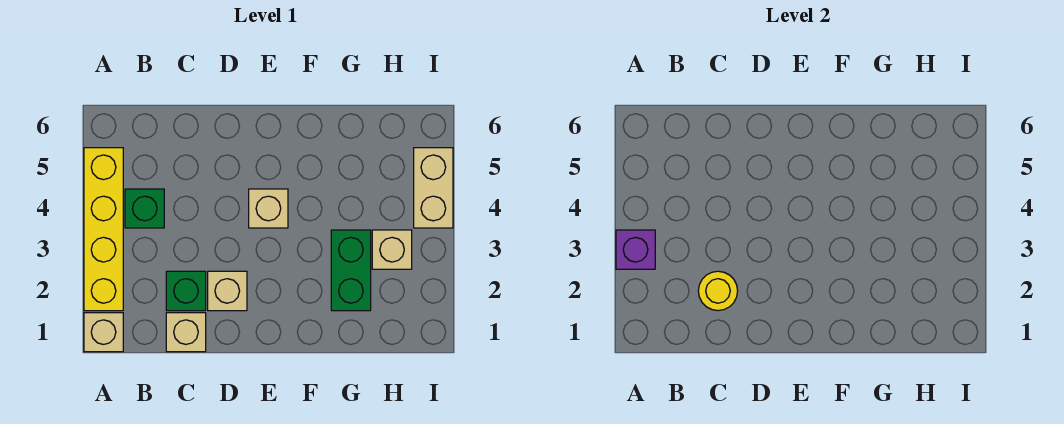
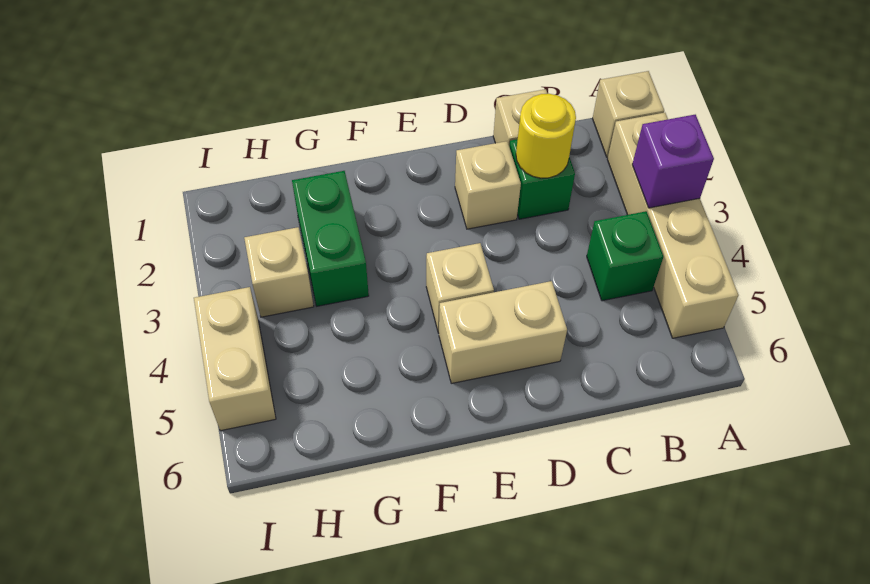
yellow brick A2:A5 level 1 -> tan brick A2:A5 level 1
none -> tan brick D5:E5 level 1

